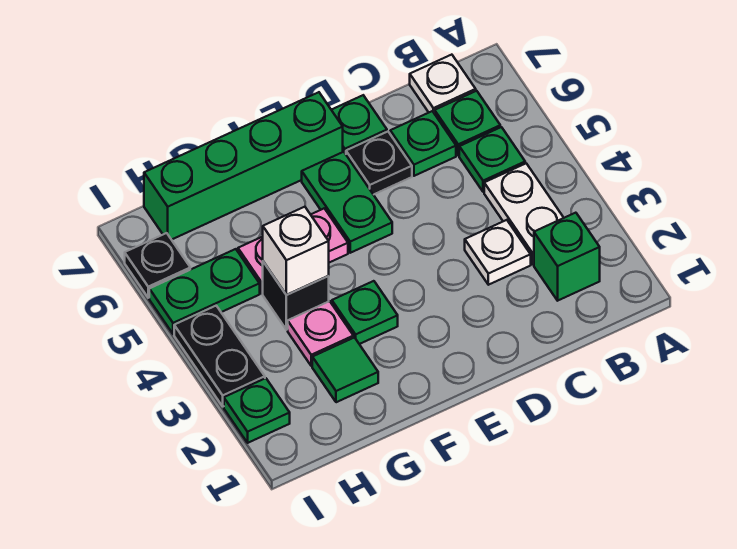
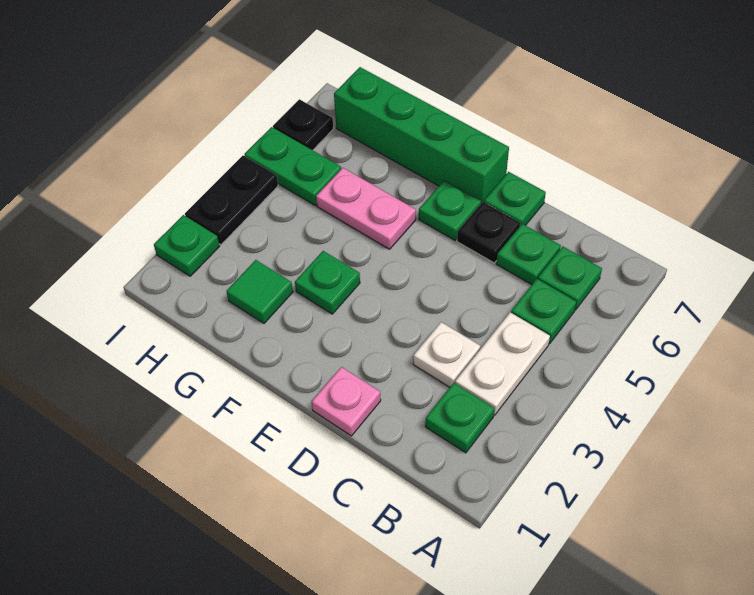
green brick B2 level 1 -> green plate B2 level 1
white plate B7 level 1 -> none
green plate E5:E6 level 1 -> green plate E6 level 1
pink plate G3 level 1 -> pink plate D1 level 1
black brick G4 level 1 -> none
white brick G4 level 2 -> none

